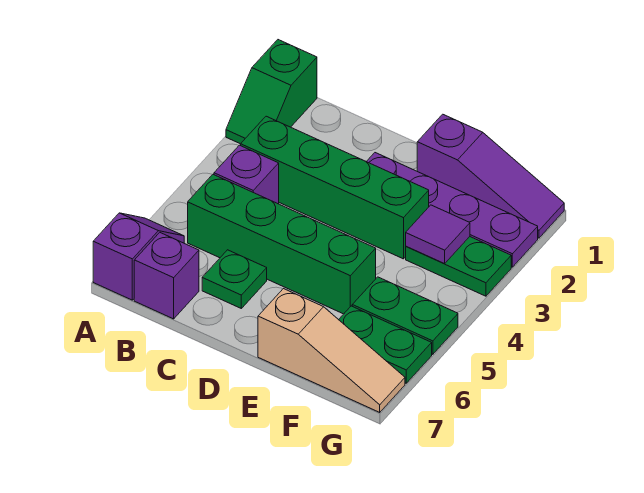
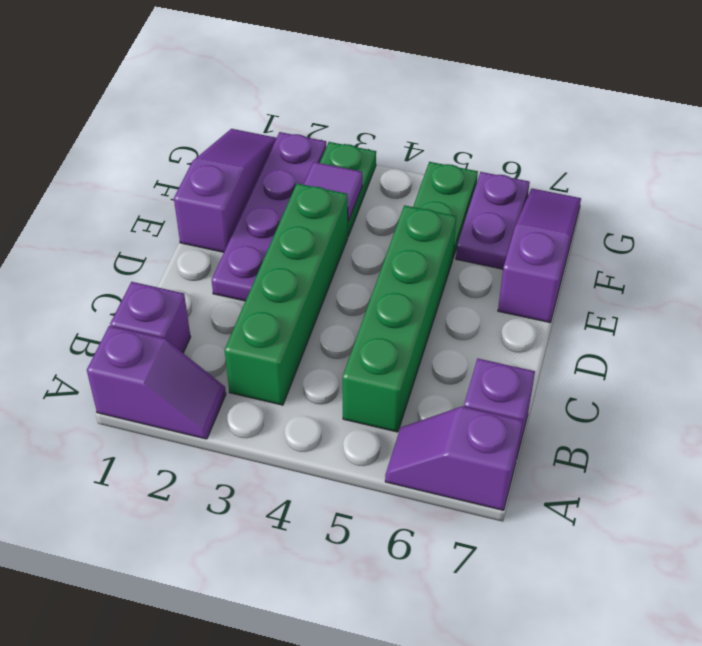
green slope A1:A2 level 1 top 1 -> purple slope A1:A2 level 1 top 1
purple brick B4 level 1 -> purple brick B1 level 1
green plate C6 level 1 -> none
tan slope E7:G7 level 1 top E -> purple slope E7:G7 level 1 top E
green plate F6:G6 level 1 -> purple plate F6:G6 level 1

